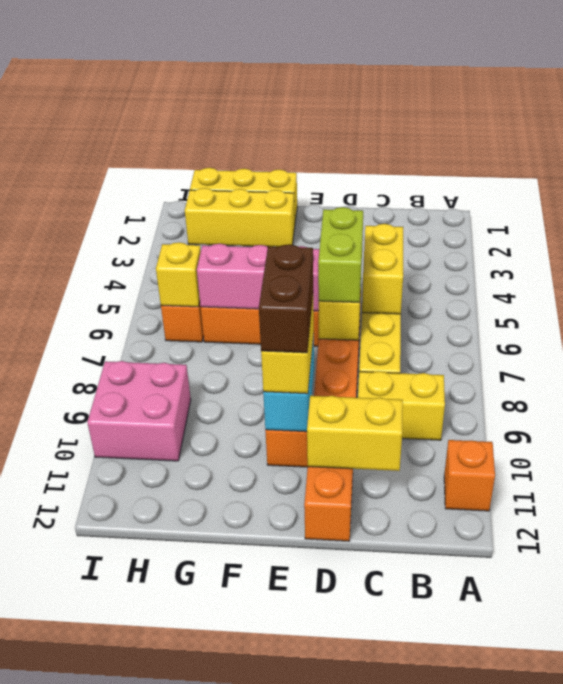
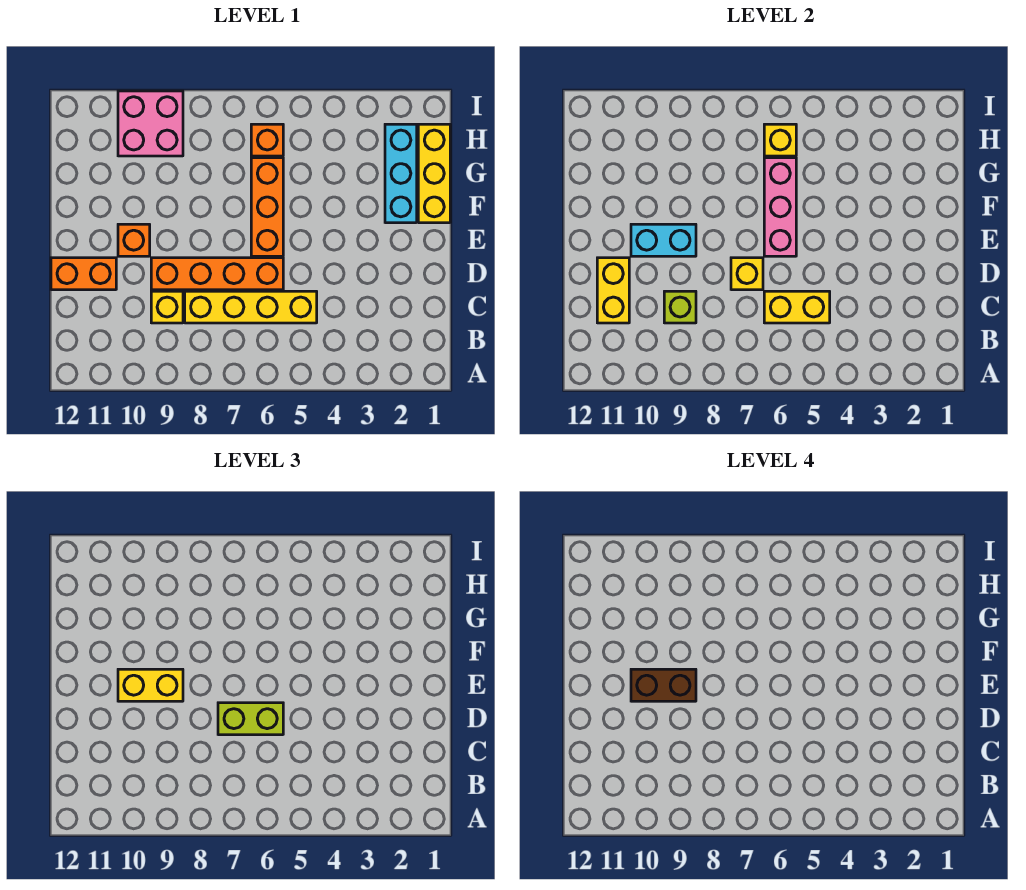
orange brick A11 level 1 -> none
yellow brick B9:C9 level 1 -> yellow brick C9 level 1
none -> lime brick C9 level 2
yellow brick F2:H2 level 1 -> cyan brick F2:H2 level 1

